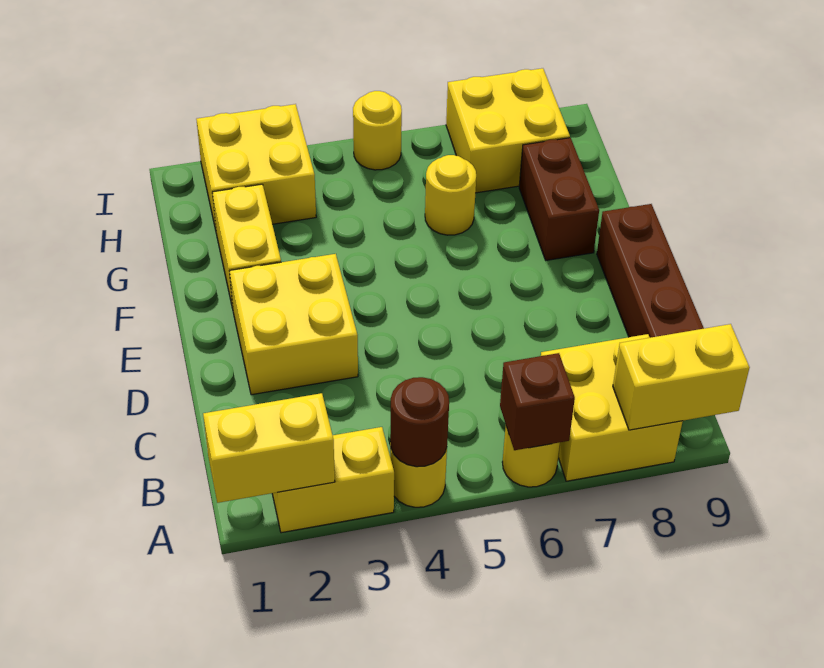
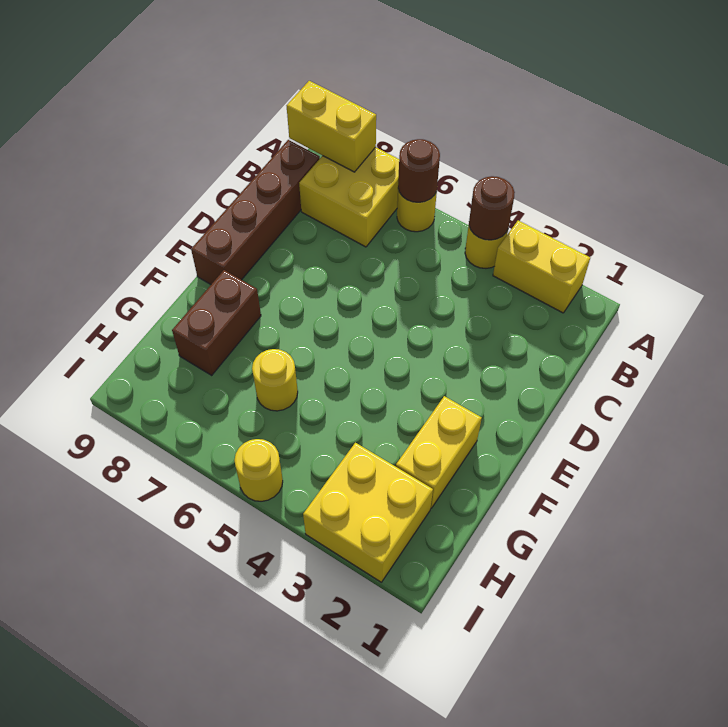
yellow brick A1:A2 level 2 -> none
brown brick A6 level 2 -> brown round brick A6 level 2
yellow brick D2:E3 level 1 -> none
yellow brick H7:I8 level 1 -> none

